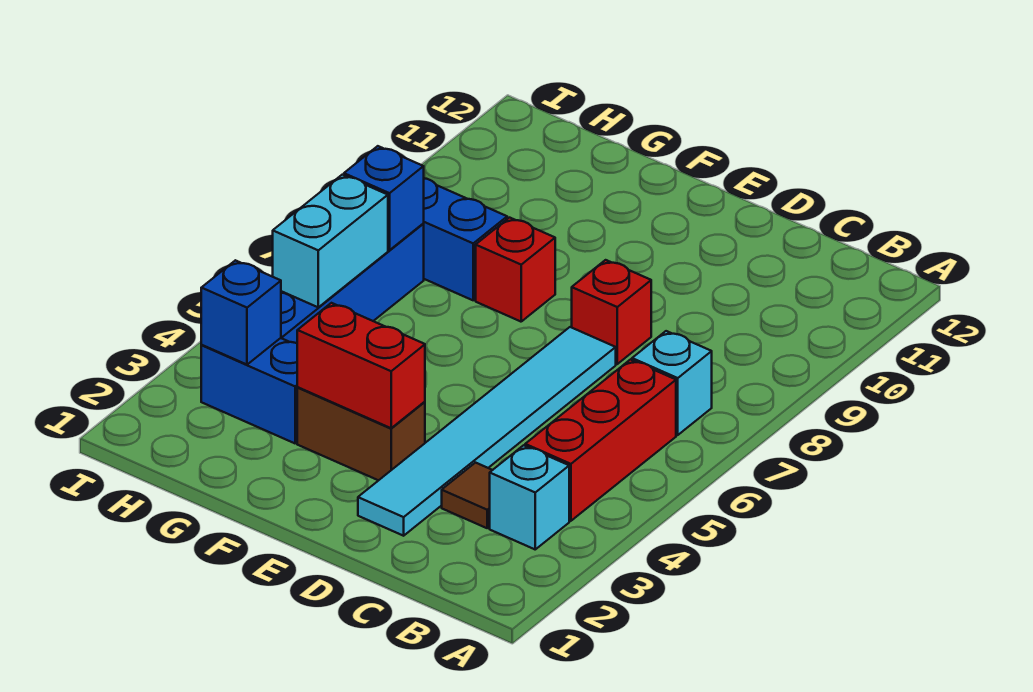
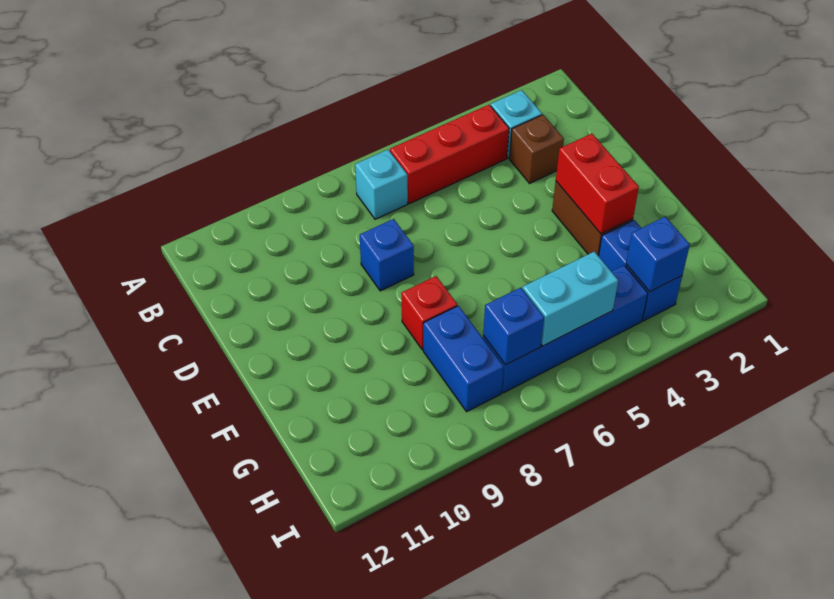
brown tile C3 level 1 -> brown brick C3 level 1
cyan tile D2:D7 level 1 -> none
red brick D8 level 1 -> blue brick D8 level 1

